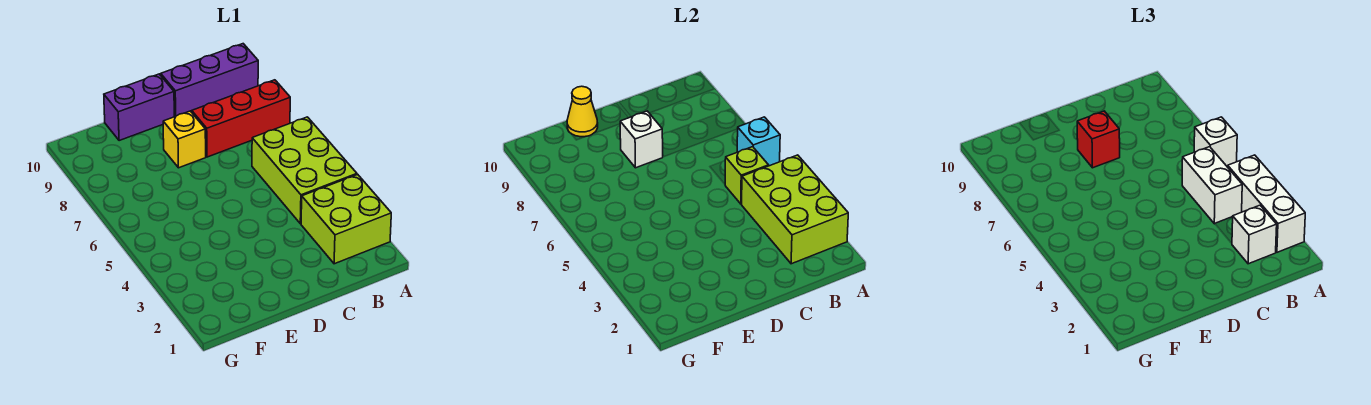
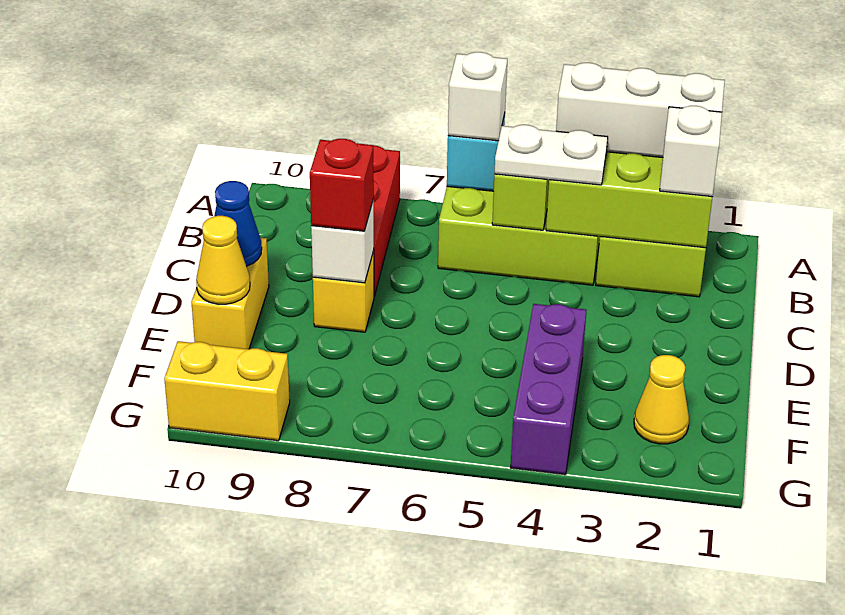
purple brick A10:C10 level 1 -> purple brick E4:G4 level 1
white brick B4:B5 level 3 -> white plate B4:B5 level 3
purple brick D10:E10 level 1 -> yellow brick D10:E10 level 1
none -> blue cone D10 level 2
none -> yellow cone F2 level 1
none -> yellow brick G9:G10 level 1

